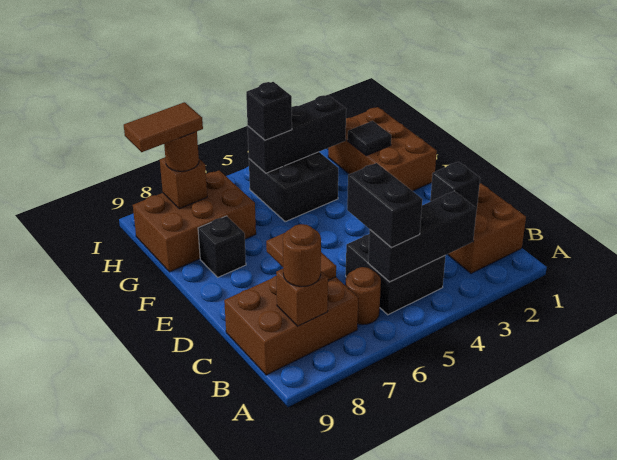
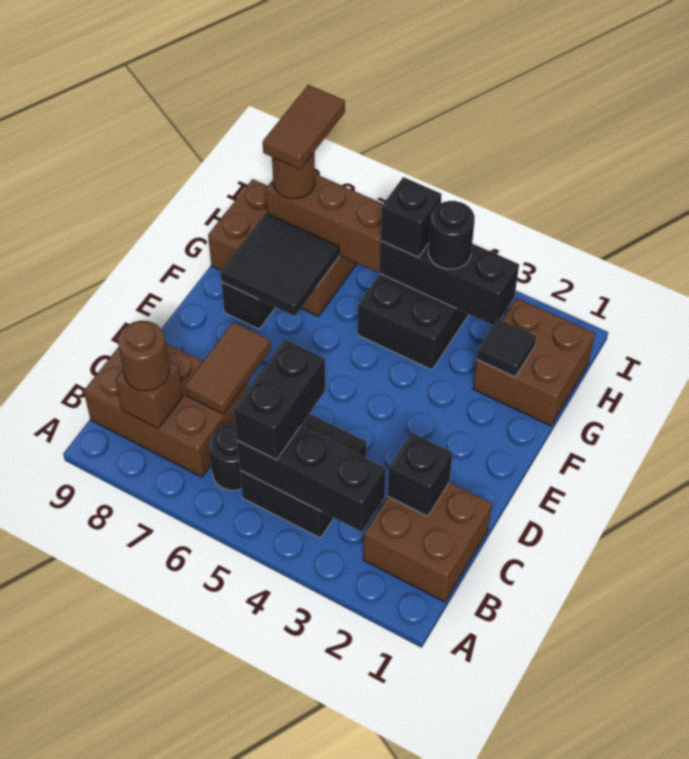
brown round brick B6 level 1 -> black round brick B6 level 1
brown brick F1:H2 level 1 -> brown brick G1:H2 level 1
none -> black tile F7:G8 level 2
none -> black round brick H4 level 3
brown brick H8 level 2 -> brown brick H6:H8 level 2
brown tile H8:H9 level 4 -> brown tile H8:I8 level 4

